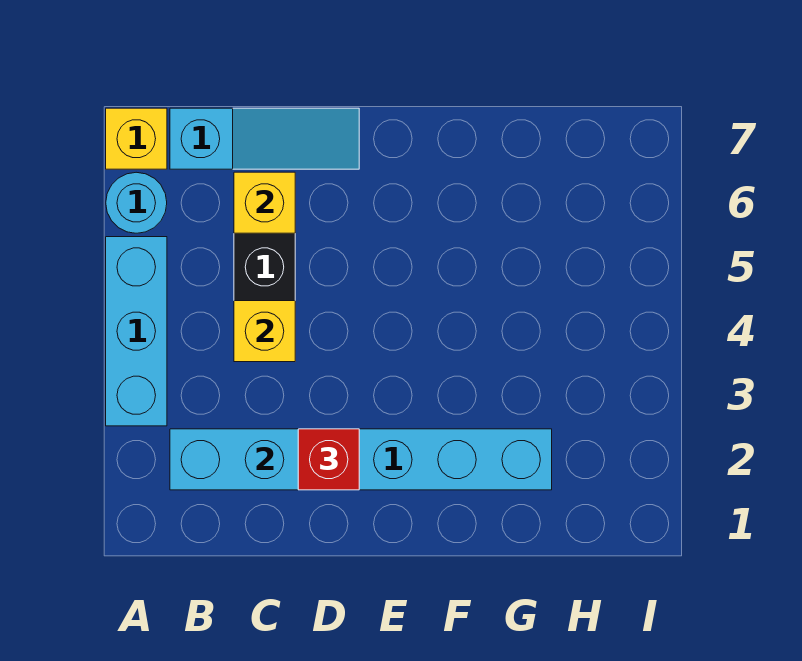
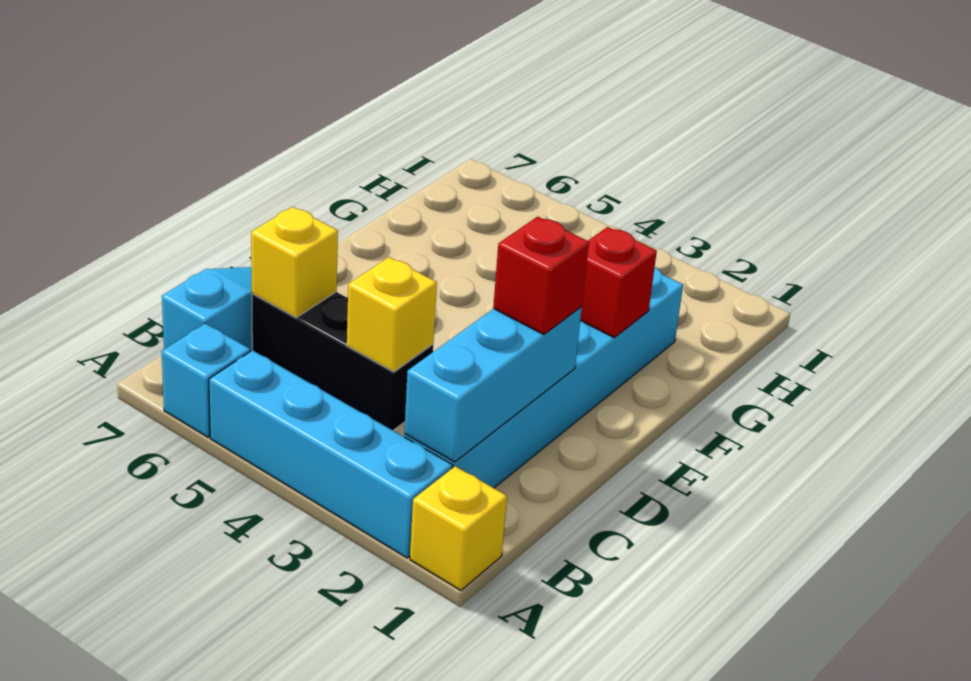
cyan brick A3:A5 level 1 -> cyan brick A2:A5 level 1
cyan round brick A6 level 1 -> cyan brick A6 level 1
yellow brick A7 level 1 -> yellow brick A1 level 1
none -> red brick F2 level 2

